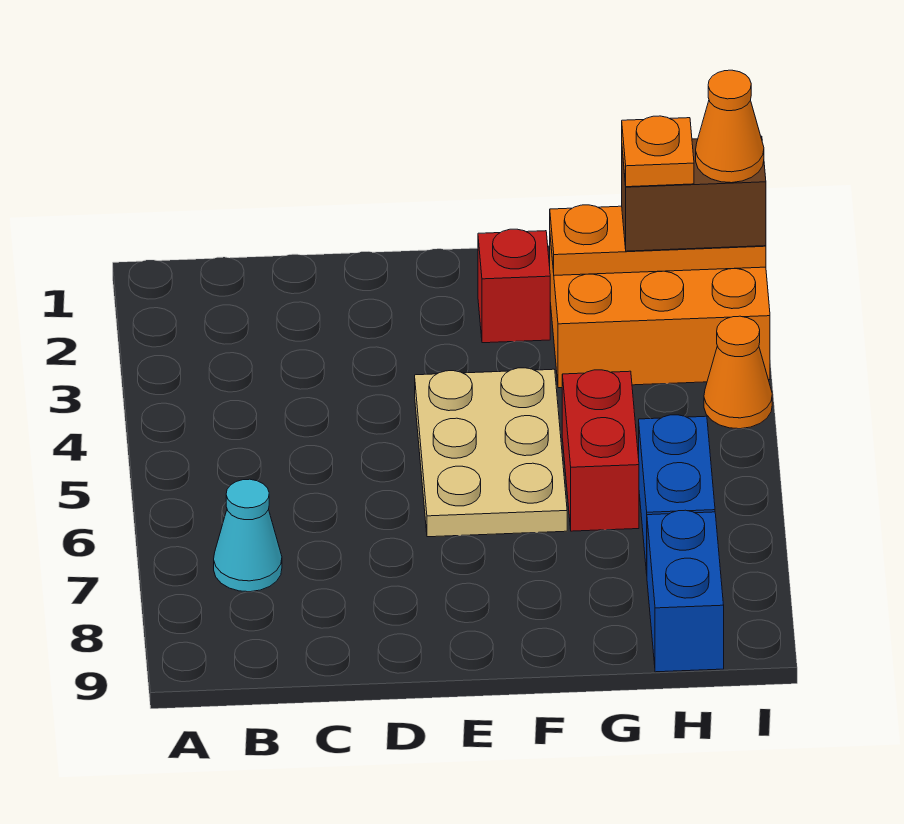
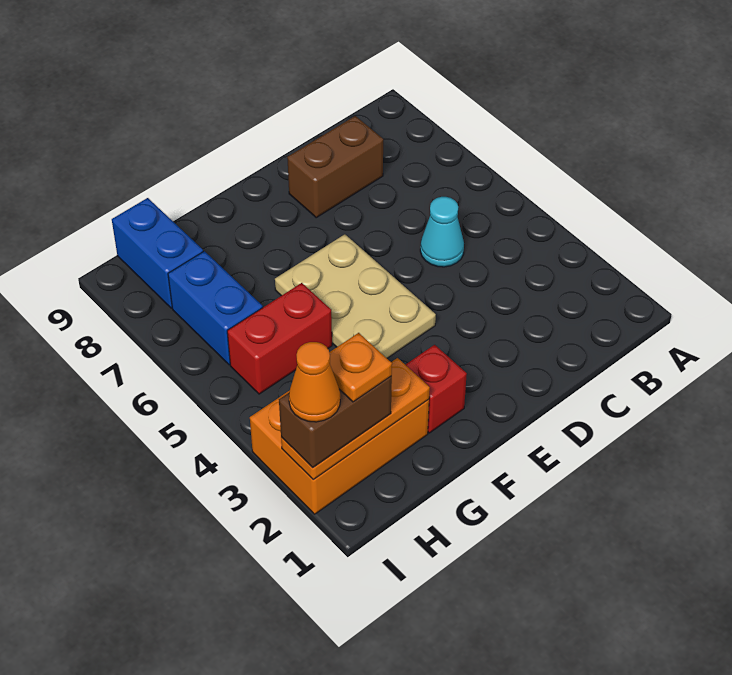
cyan cone B7 level 1 -> cyan cone C5 level 1
none -> brown brick C8:D8 level 1
red brick G5:G6 level 1 -> red brick G5:H5 level 1
orange cone I4 level 1 -> none

